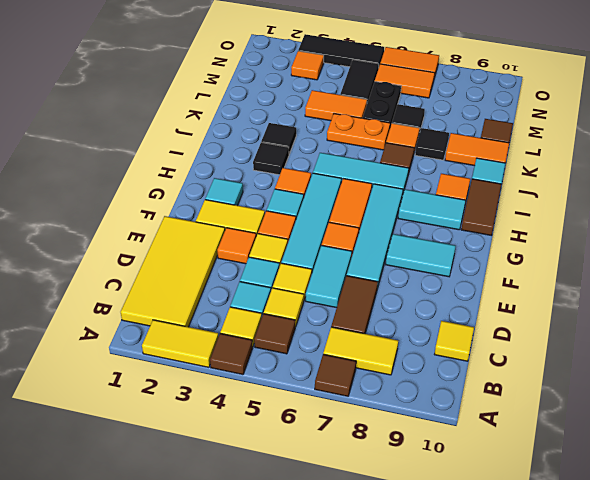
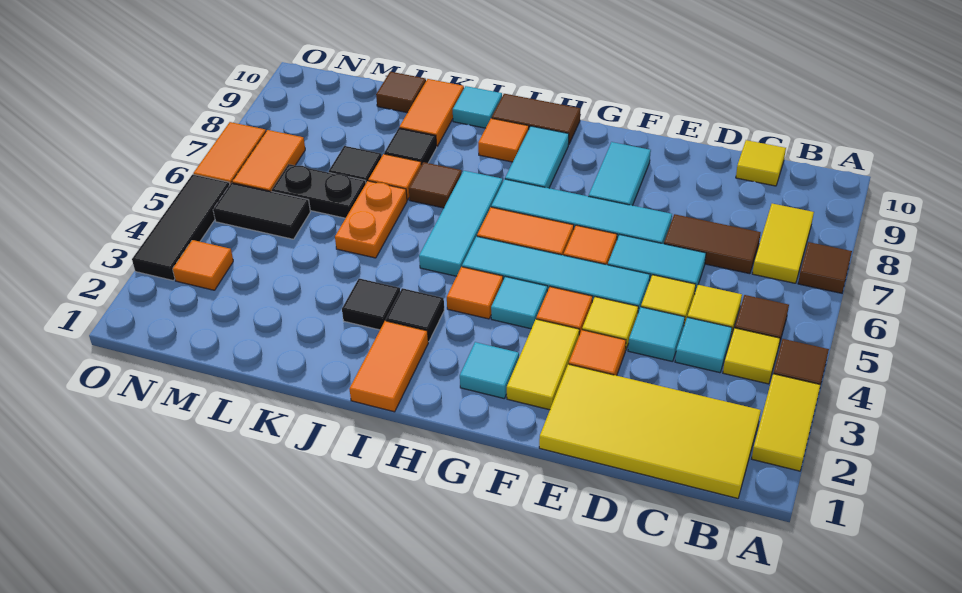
orange tile L4:L5 level 1 -> orange tile I1:I2 level 1

